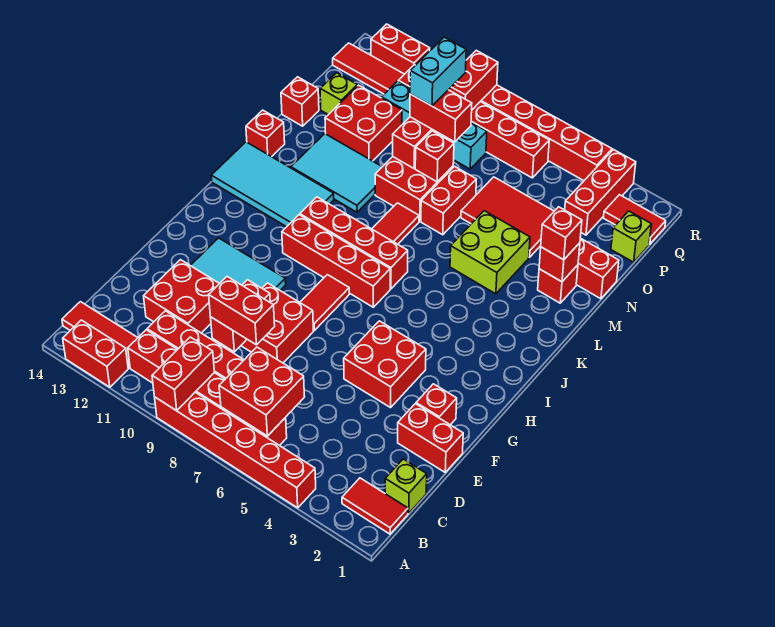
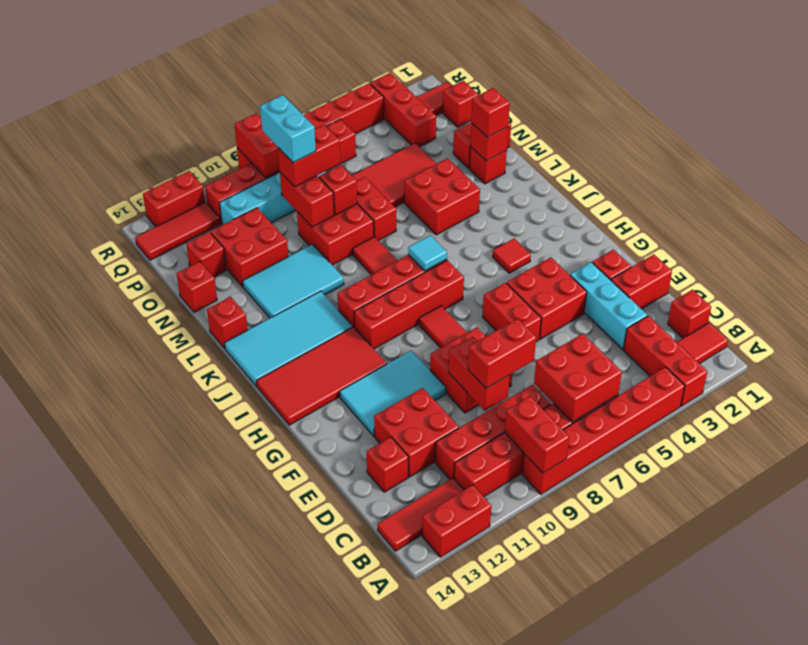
none -> red brick A3:C3 level 1
lime brick C1 level 1 -> red brick C1 level 1
none -> cyan brick D3:F3 level 1
none -> red brick D13 level 1
none -> red brick F6:G6 level 1
none -> red tile H11:I14 level 1
none -> red tile I4 level 1
none -> cyan tile J7 level 2
lime brick L4:M5 level 1 -> red brick L4:M5 level 1
lime brick O13 level 1 -> red brick O13 level 1
lime brick P1 level 1 -> red brick P1 level 1

